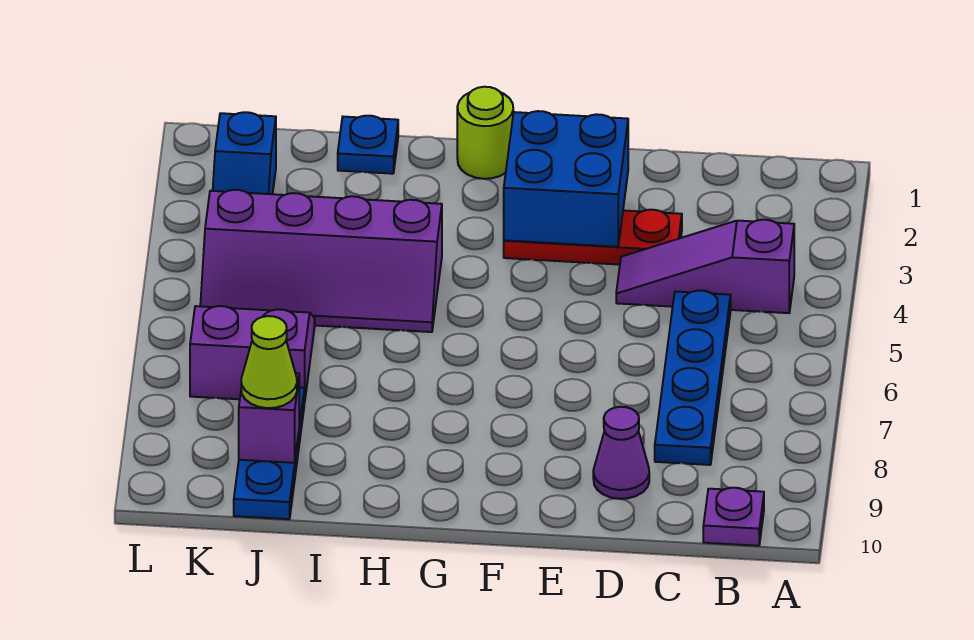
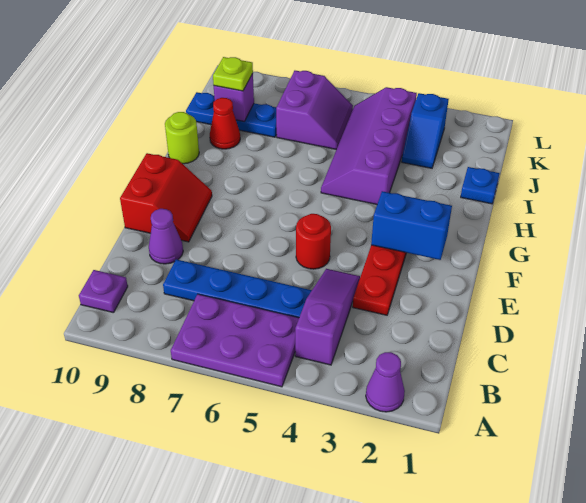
none -> purple cone A2 level 1
none -> purple plate A5:B7 level 1
blue brick E2:F3 level 2 -> blue brick F2:F3 level 2
none -> red round brick E5 level 1
none -> red slope E9:F10 level 1 top 10
lime round brick G1 level 1 -> lime round brick H10 level 1
none -> red cone I9 level 1
lime cone J9 level 3 -> lime plate J9 level 3
blue slope K2:K3 level 1 top 2 -> blue slope J3:K3 level 1 top K

